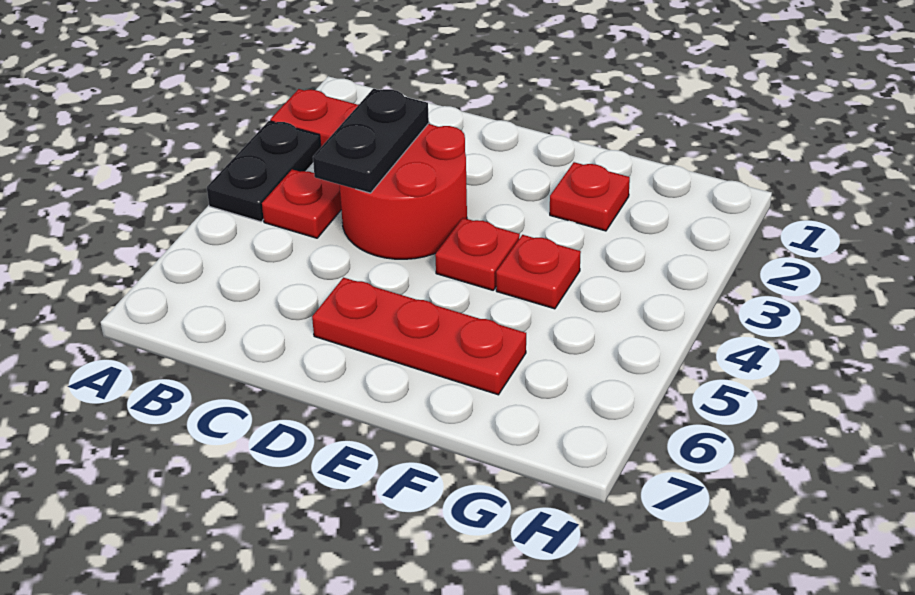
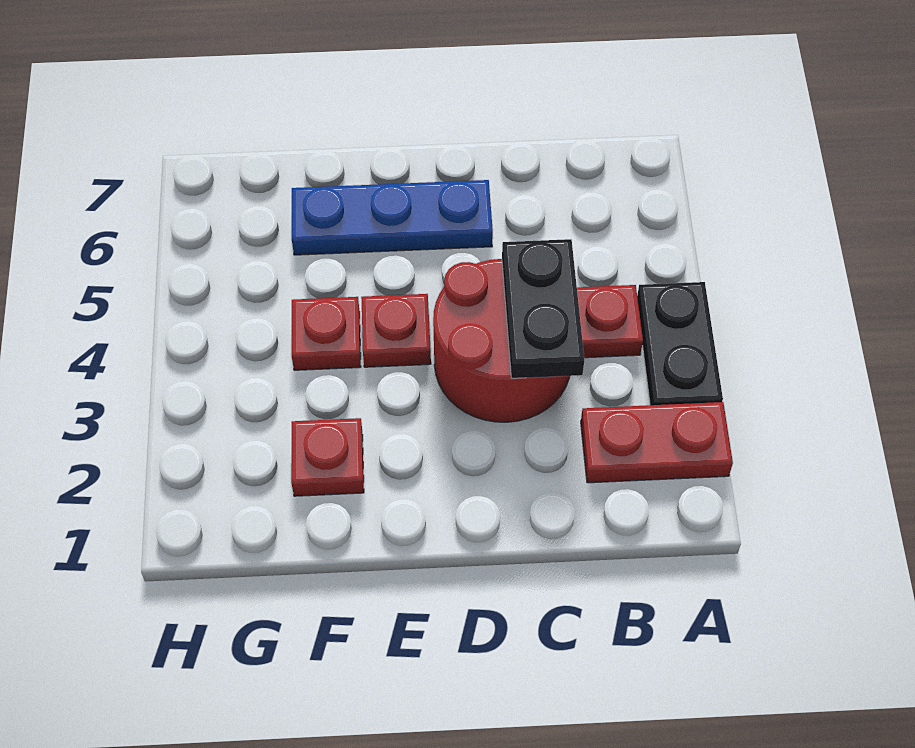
red plate D6:F6 level 1 -> blue plate D6:F6 level 1

